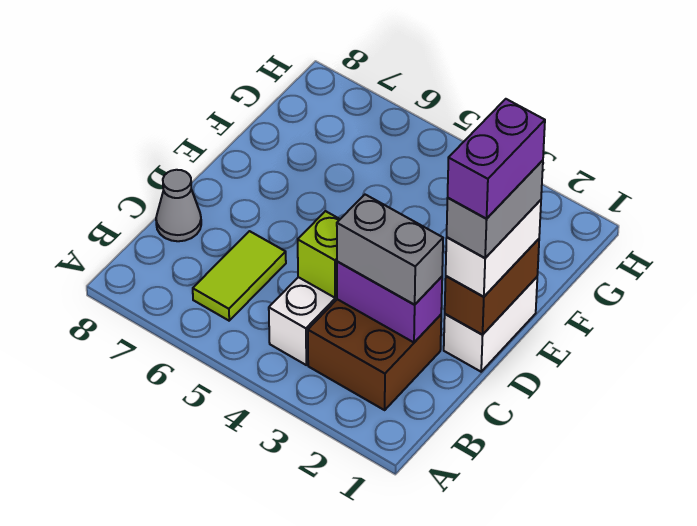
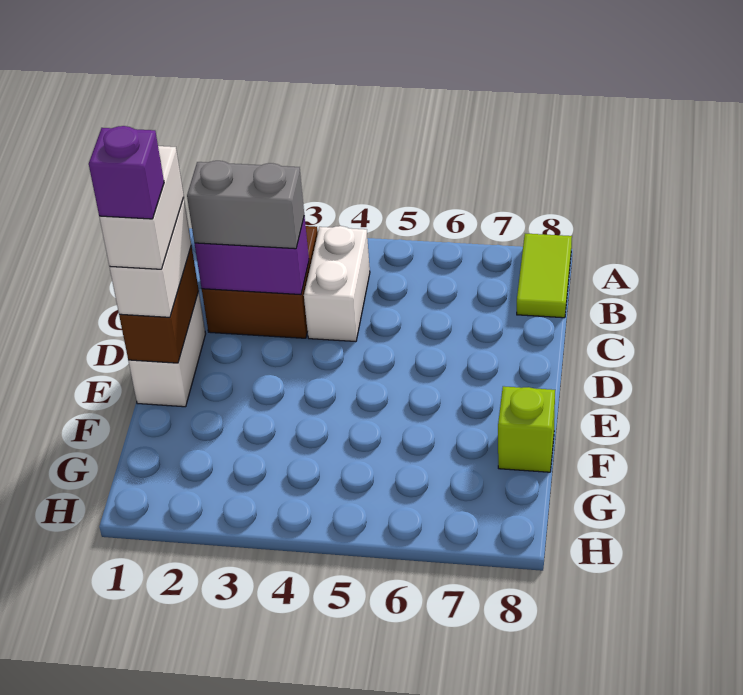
lime tile B6:C6 level 1 -> lime tile A8:B8 level 1
lime brick C4 level 2 -> lime brick F8 level 1
grey cone C8 level 1 -> none
grey brick D1:E1 level 4 -> white brick D1:E1 level 4
purple brick D1:E1 level 5 -> purple brick E1 level 5

